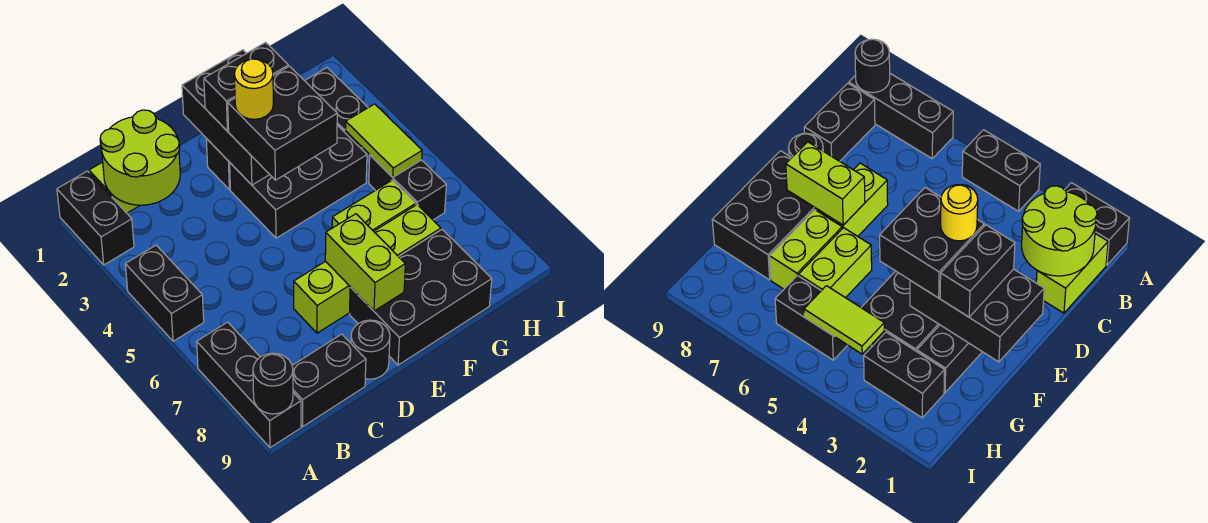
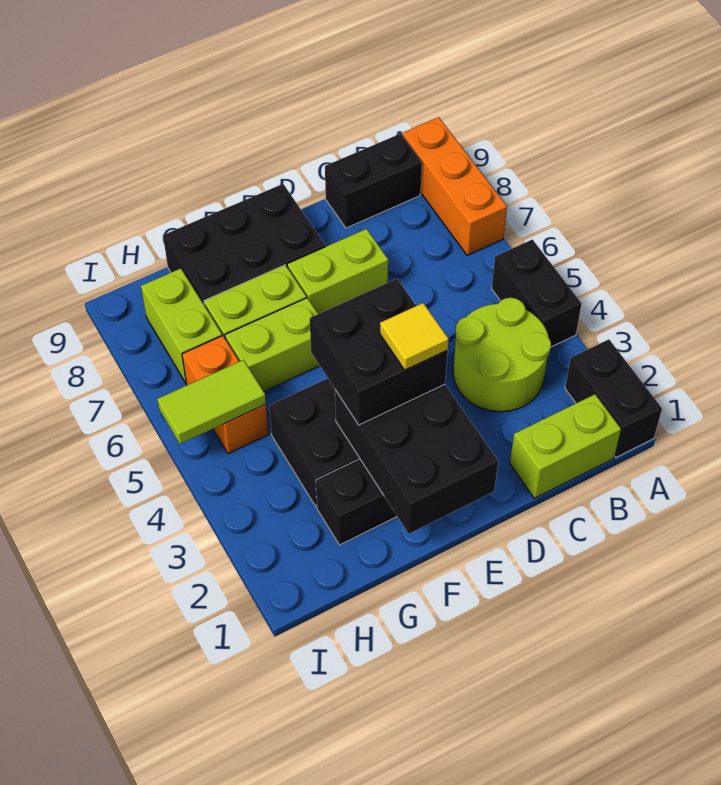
black brick A7:A9 level 1 -> orange brick A7:A9 level 1
black round brick A9 level 2 -> none
lime round brick B1:C2 level 2 -> lime round brick B3:C4 level 1
black round brick D9 level 1 -> none
black brick E2:F2 level 3 -> none
yellow round brick E3 level 4 -> yellow tile E3 level 4
lime brick E7:E8 level 2 -> lime brick H7:H8 level 1
black brick H2:H3 level 1 -> none
lime tile H4:H5 level 2 -> lime tile H5:I5 level 2
black brick H5:H6 level 1 -> orange brick H5:H6 level 1

